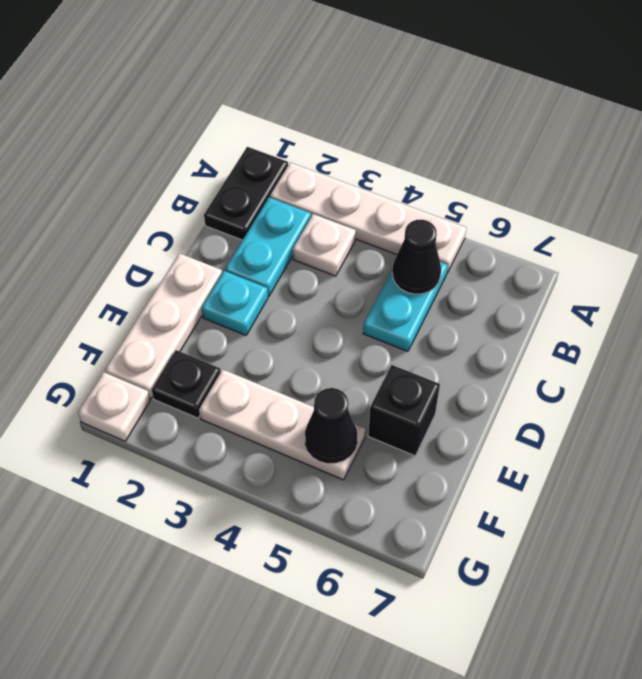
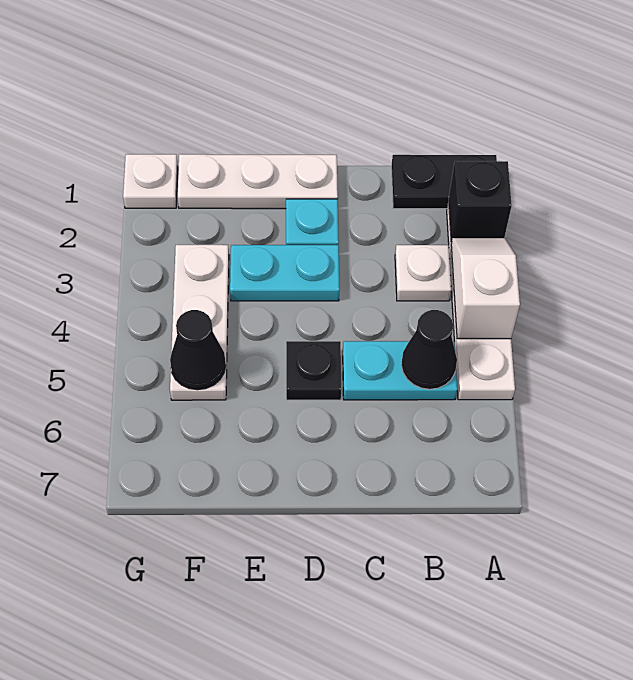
none -> white slope A3:A4 level 2 top 4
cyan plate B2:C2 level 1 -> cyan plate D3:E3 level 1
black brick E6 level 1 -> black brick A2 level 2
black plate F2 level 1 -> black plate D5 level 1

